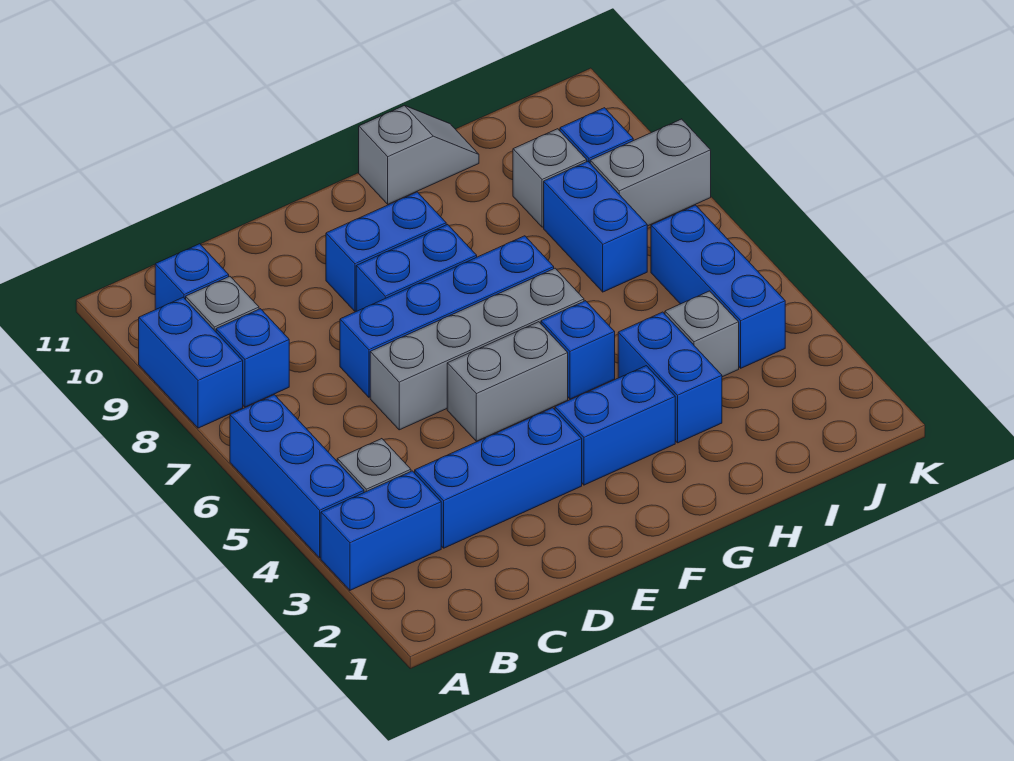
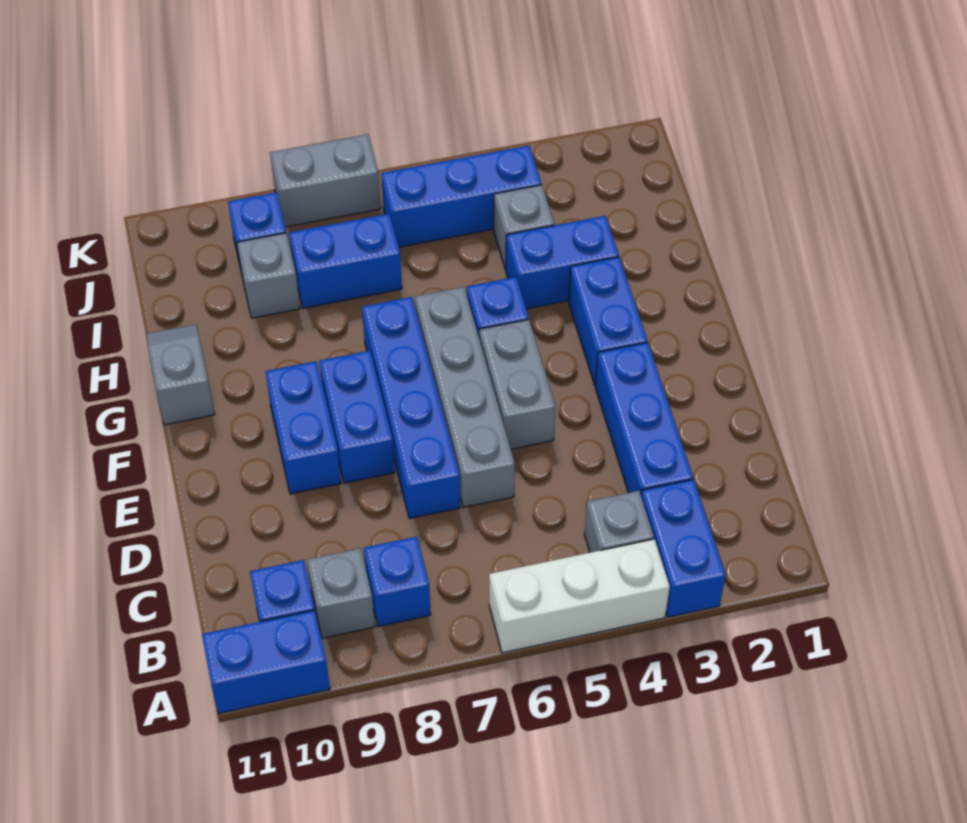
blue brick A4:A6 level 1 -> white brick A4:A6 level 1
blue brick A8:A9 level 1 -> blue brick A10:A11 level 1
grey brick J8:K8 level 1 -> grey brick K7:K8 level 1

